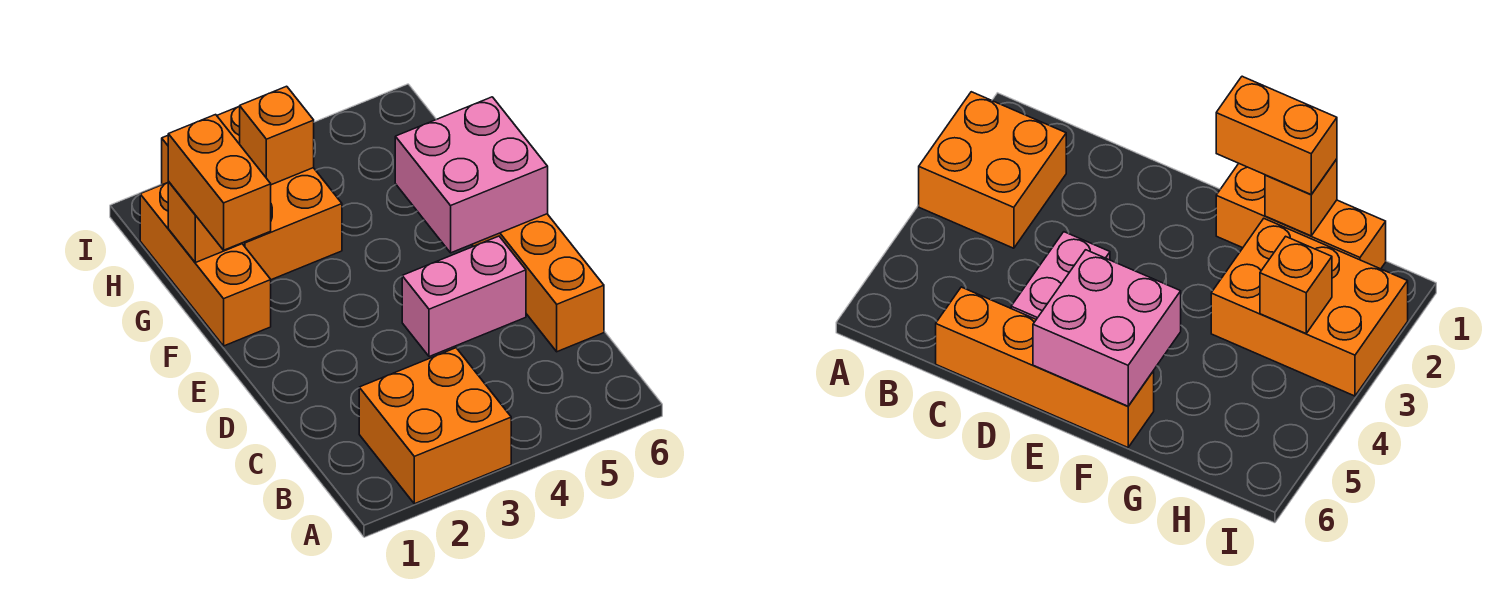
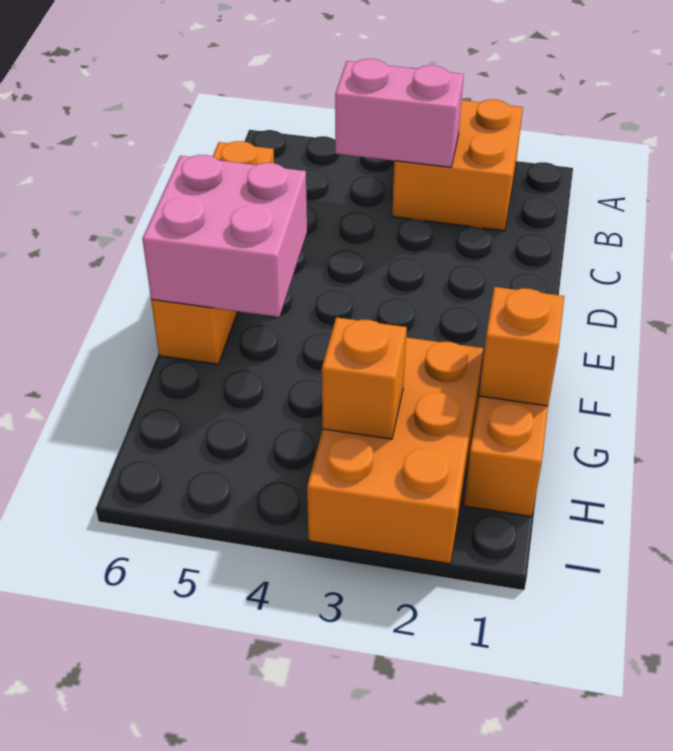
pink brick D4:D5 level 1 -> pink brick B3:B4 level 2
orange brick F1:G1 level 3 -> none

